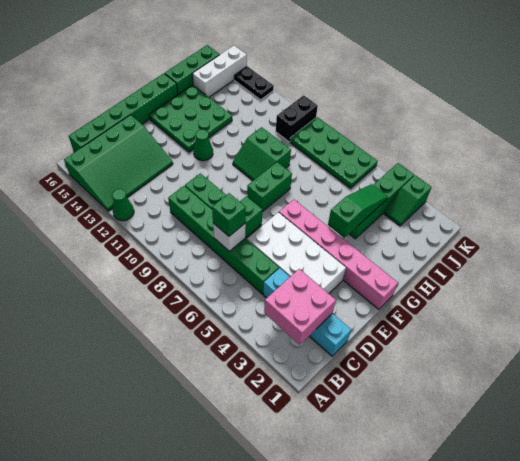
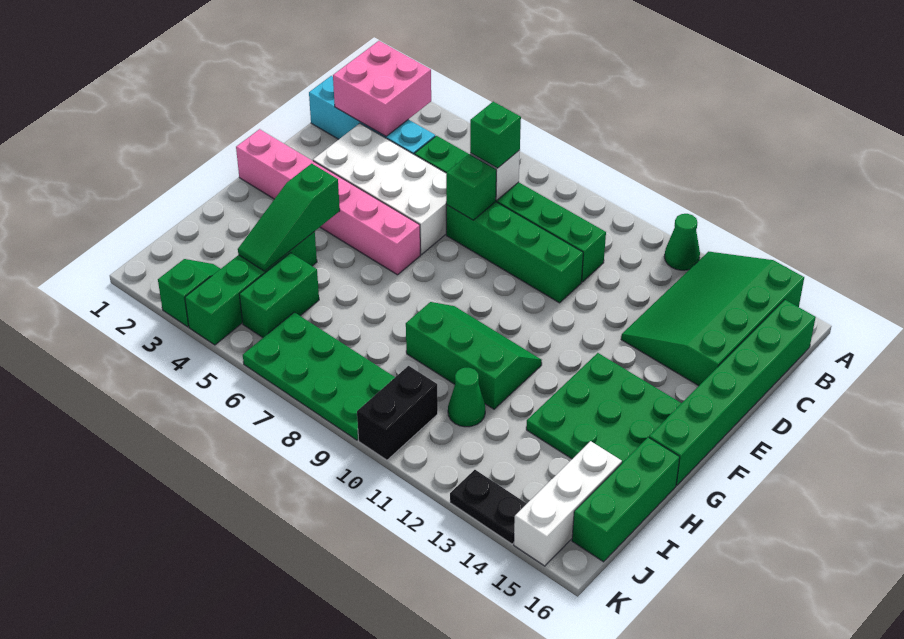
green brick F8:G8 level 1 -> green brick I5:J5 level 1
green cone F12 level 1 -> green cone I11 level 1
green slope G9:H10 level 1 top H -> green slope G9:H11 level 1 top H

